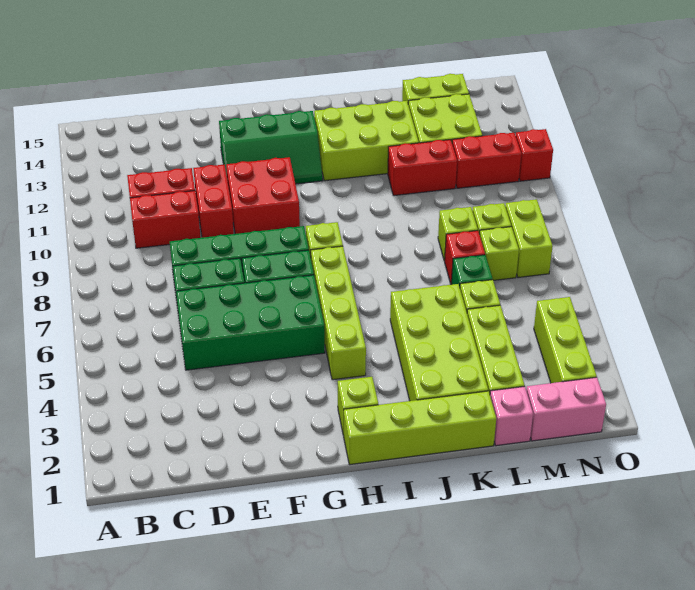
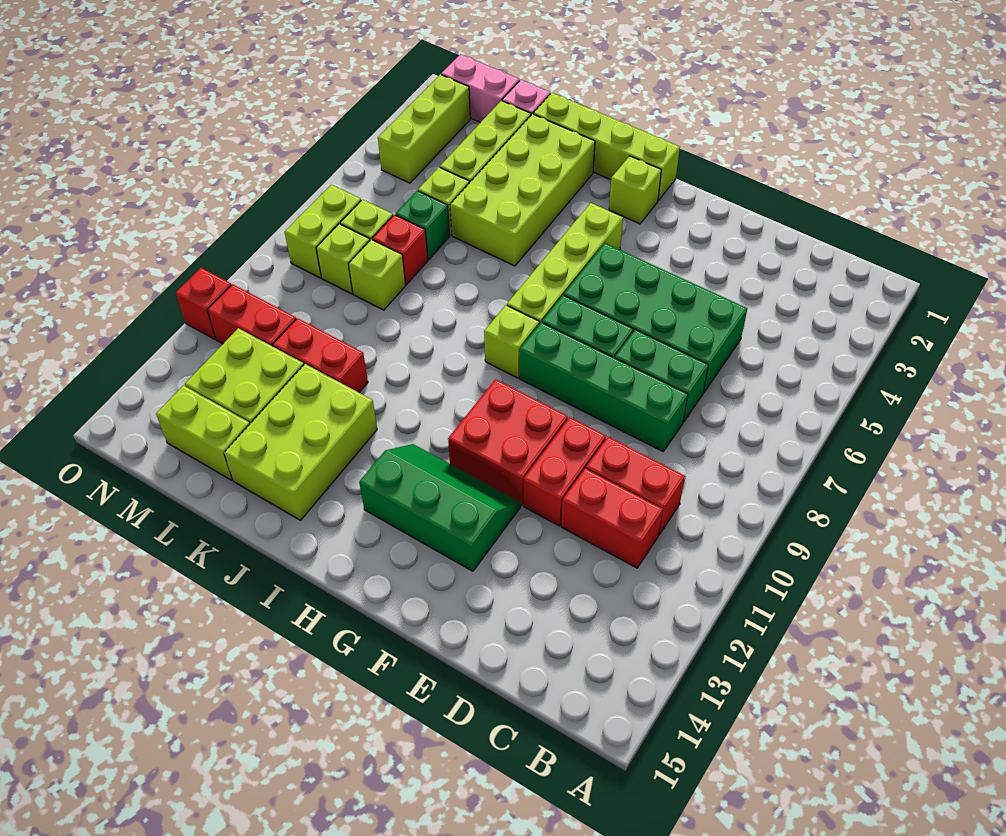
lime brick I12:K13 level 1 -> lime brick J12:K14 level 1

